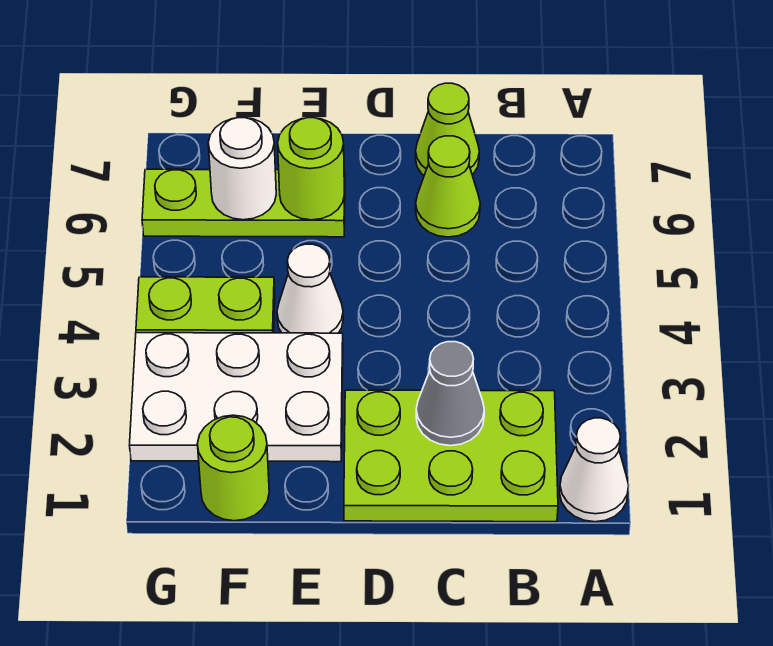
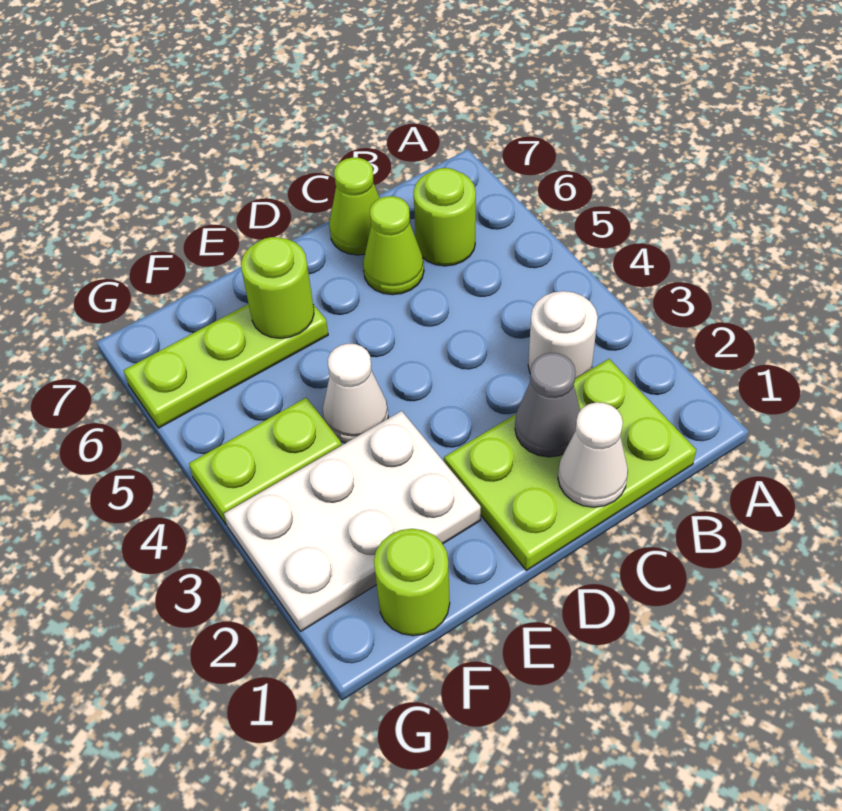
white cone A1 level 1 -> white cone C1 level 2
none -> lime round brick B6 level 1
white round brick F6 level 2 -> white round brick B3 level 1

